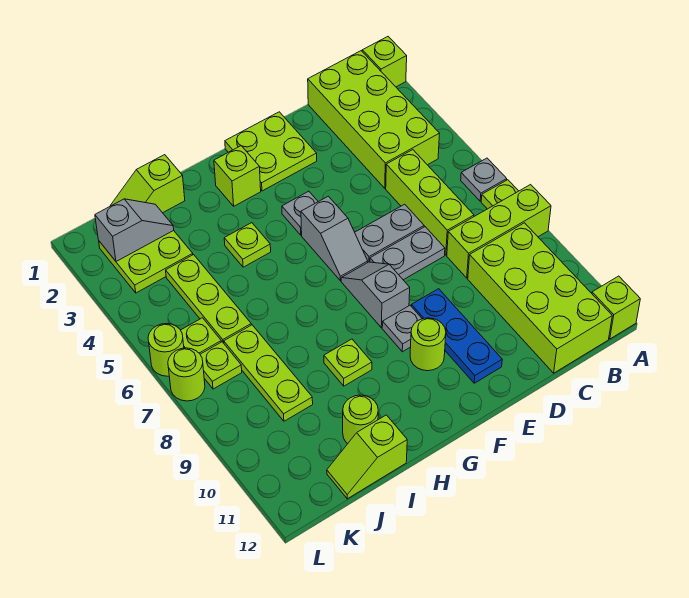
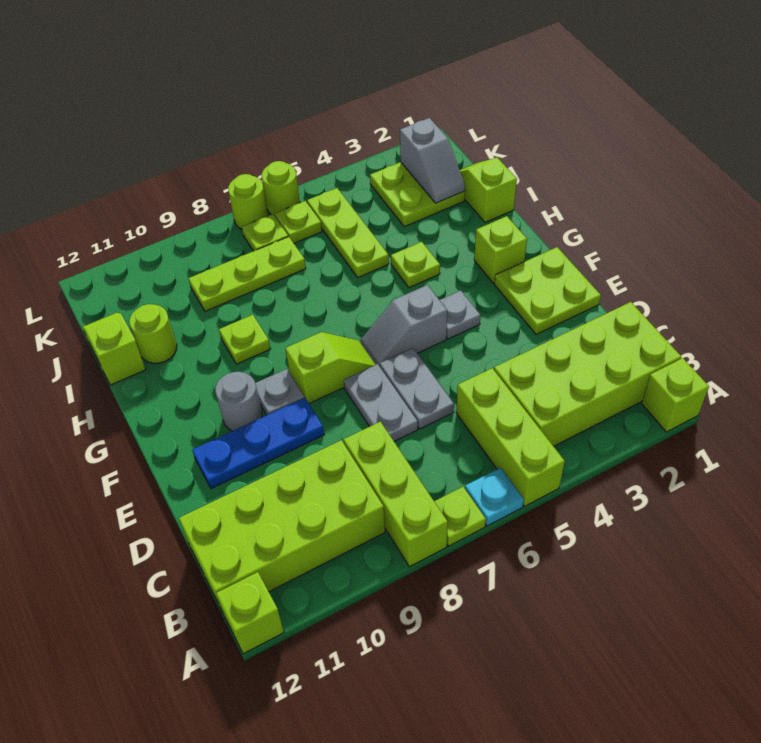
grey plate A6 level 1 -> cyan plate A6 level 1
lime brick C5:C7 level 1 -> lime brick A5:C5 level 1
grey slope F7:F8 level 1 top 8 -> lime slope F7:F8 level 1 top 8
lime round brick F10 level 1 -> grey round brick F10 level 1
lime plate J4:J6 level 1 -> lime plate I5:K5 level 1

